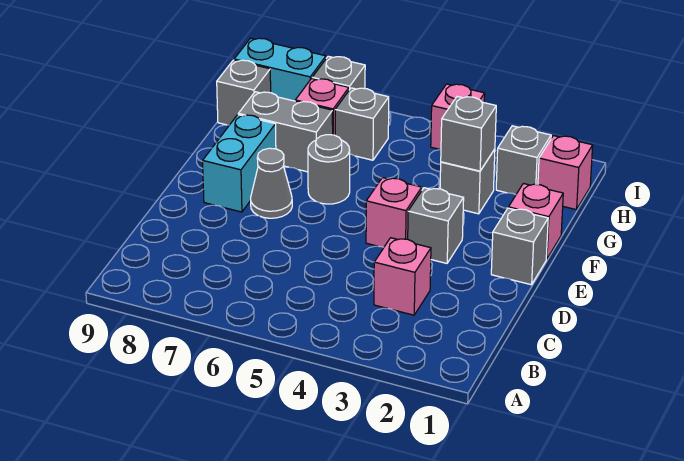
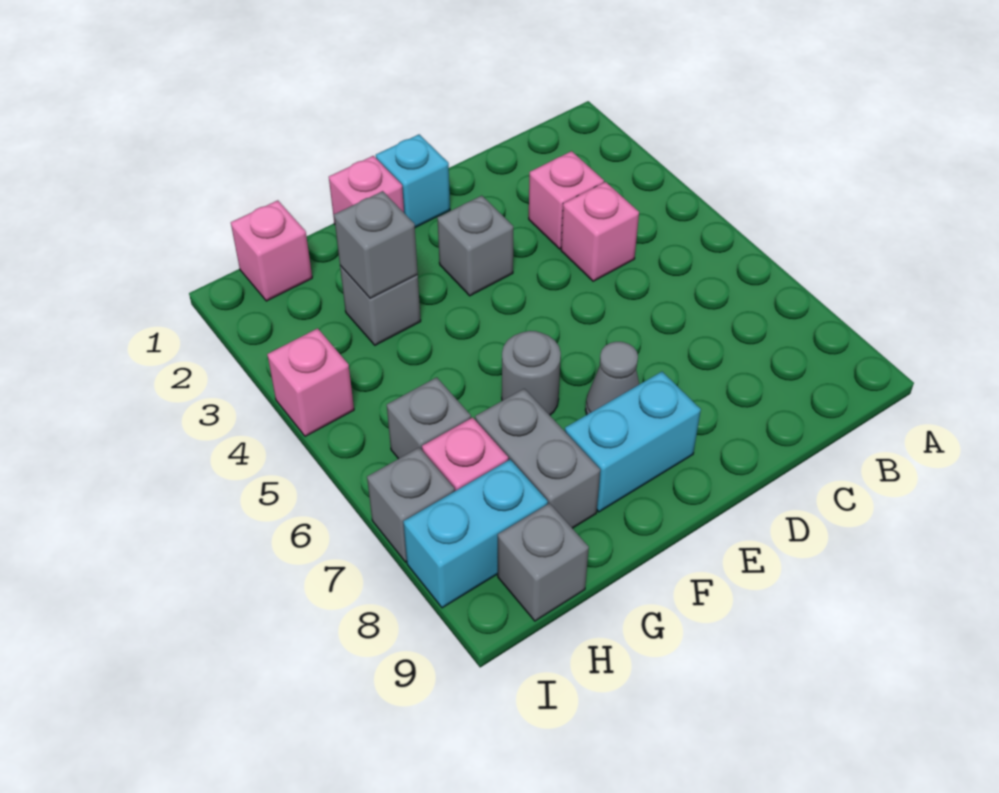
grey brick E1 level 1 -> cyan brick E1 level 1
pink brick E4 level 1 -> pink brick C4 level 1
grey brick H2 level 1 -> none
cyan brick I8:I9 level 1 -> cyan brick H8:I8 level 1

